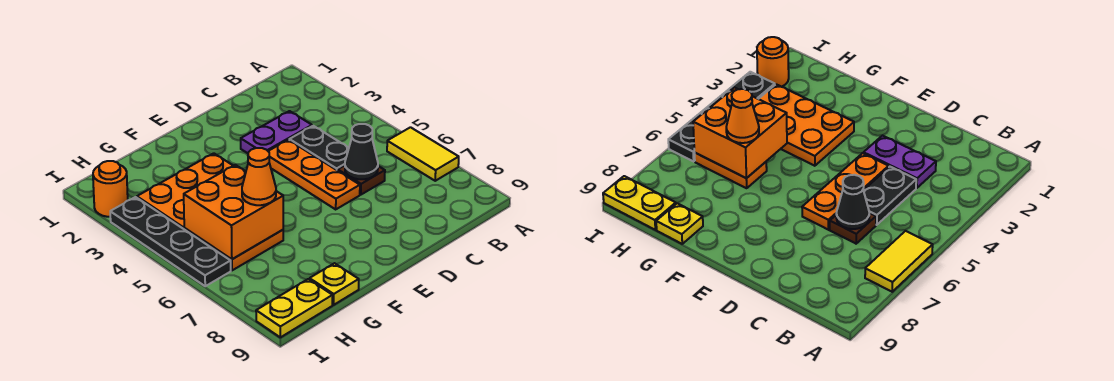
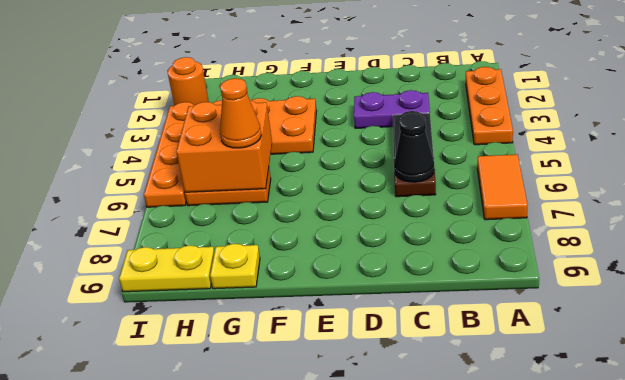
yellow tile A6:A7 level 1 -> orange tile A6:A7 level 1
orange plate D4:D6 level 1 -> orange plate A2:A4 level 1
black plate I3:I6 level 1 -> orange plate I3:I6 level 1

